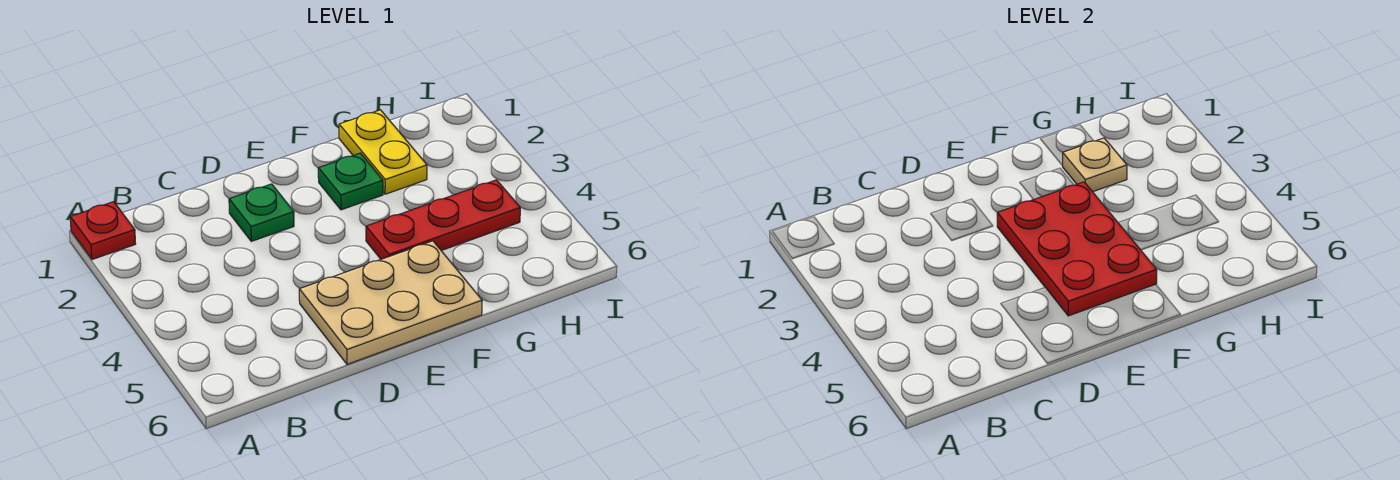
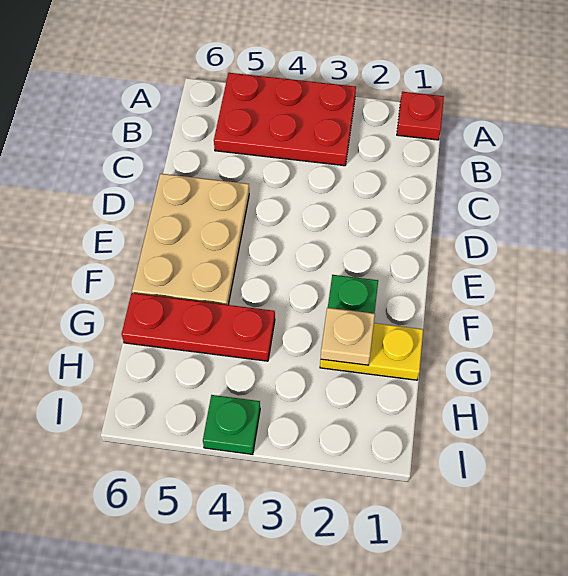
green plate D2 level 1 -> green plate I4 level 1
red plate E3:F5 level 2 -> red plate A3:B5 level 1
red plate F4:H4 level 1 -> red plate G4:G6 level 1

